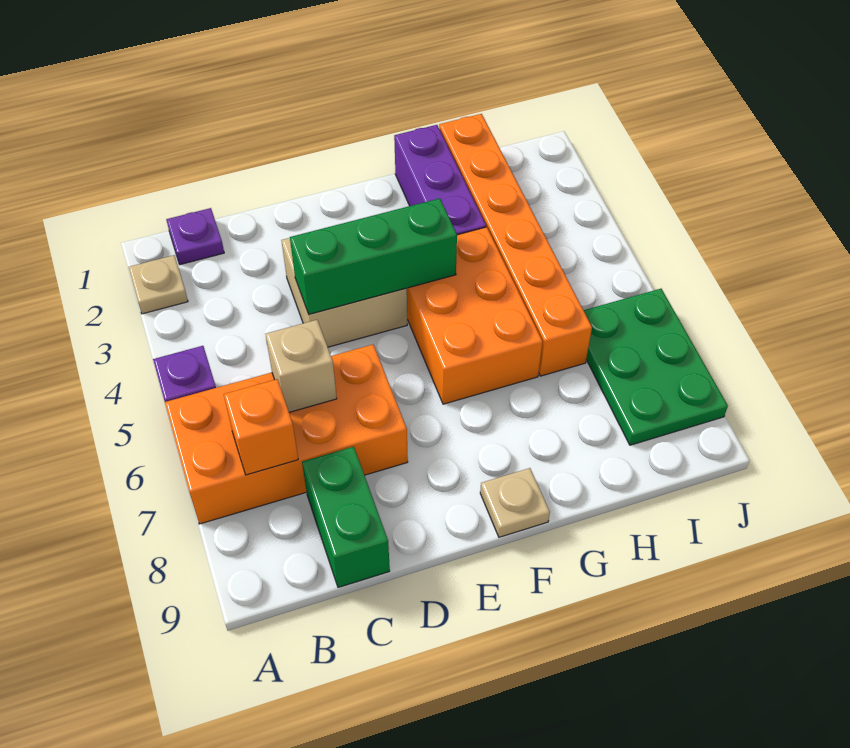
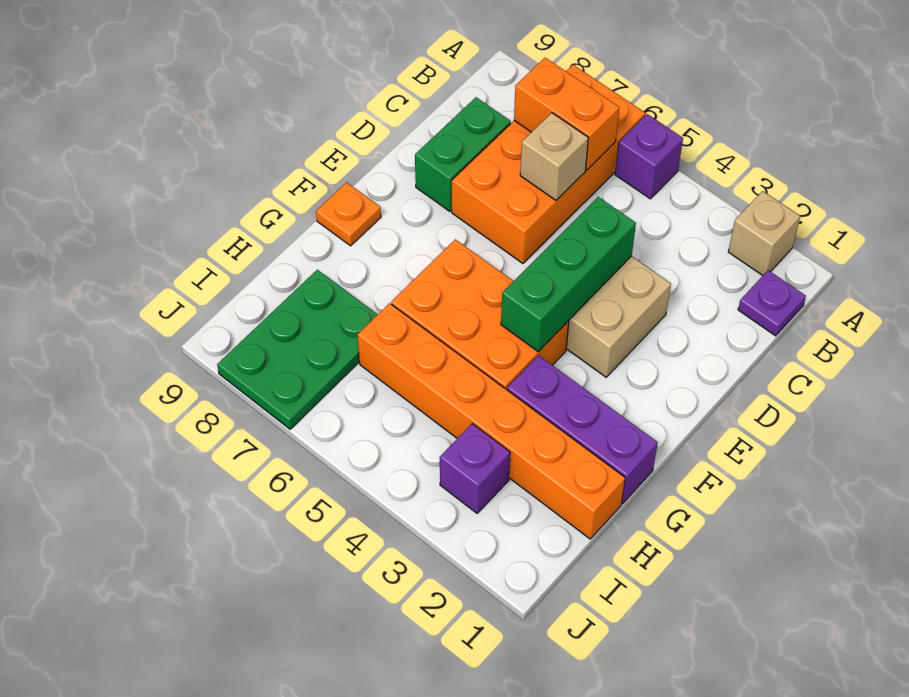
tan plate A2 level 1 -> tan brick A2 level 1
orange brick B7 level 2 -> orange brick B6:B7 level 2
green brick C8:C9 level 1 -> green brick C8:D8 level 1
tan plate F9 level 1 -> orange plate F9 level 1
none -> purple brick I3 level 1
green plate I6:J8 level 1 -> green plate H7:J8 level 1

